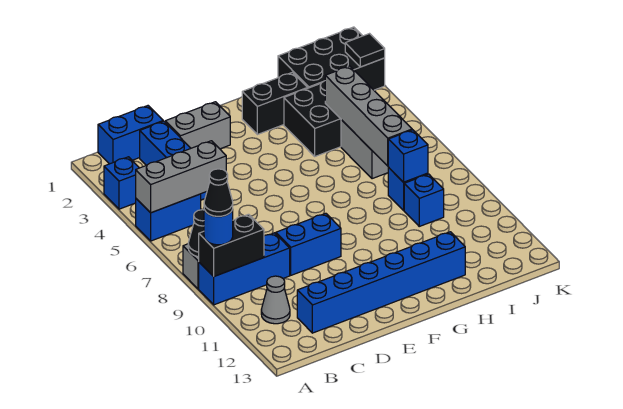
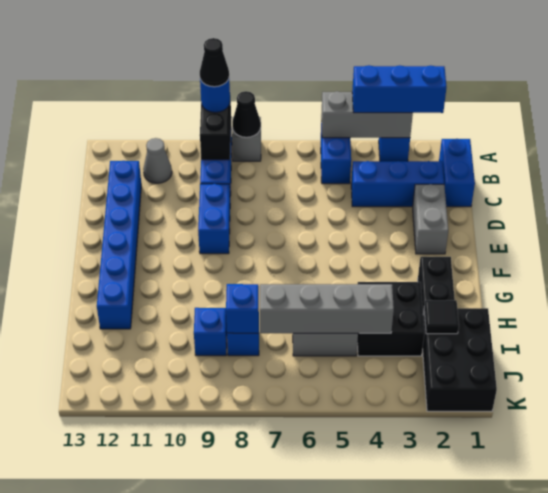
none -> blue brick A2:A4 level 3
grey brick A5:C5 level 2 -> grey brick A3:A5 level 2
black tile K2 level 2 -> black tile I2 level 2

